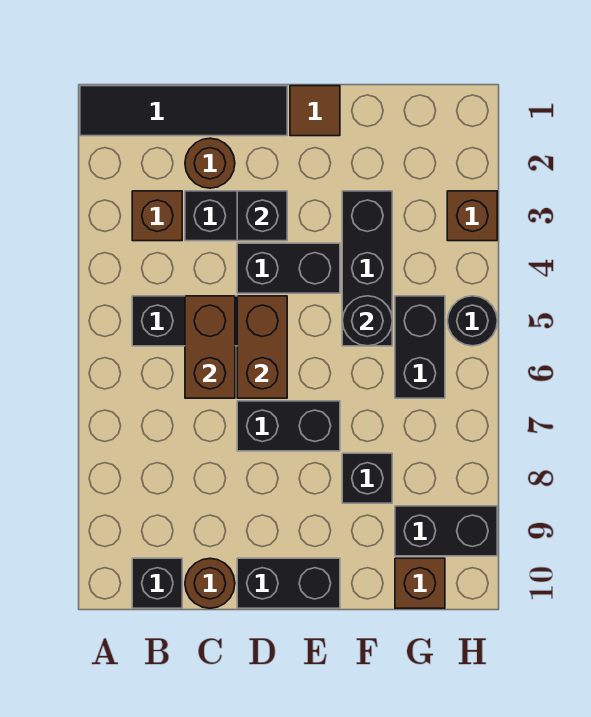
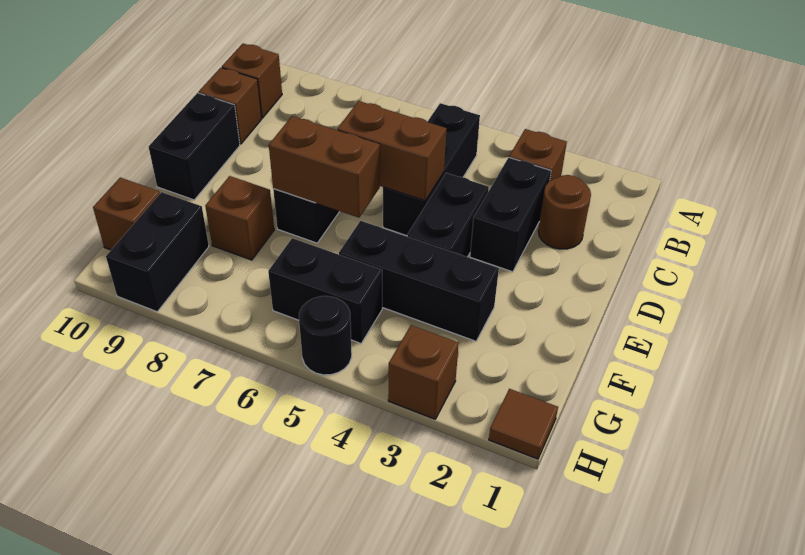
black tile A1:D1 level 1 -> none
black brick B10 level 1 -> brown brick B10 level 1
brown brick C5:C6 level 2 -> brown brick E6:E7 level 2
brown round brick C10 level 1 -> brown brick C10 level 1
black brick D3 level 2 -> none
brown tile E1 level 1 -> brown tile H1 level 1
black round brick F5 level 2 -> none
black brick F8 level 1 -> brown brick F8 level 1

